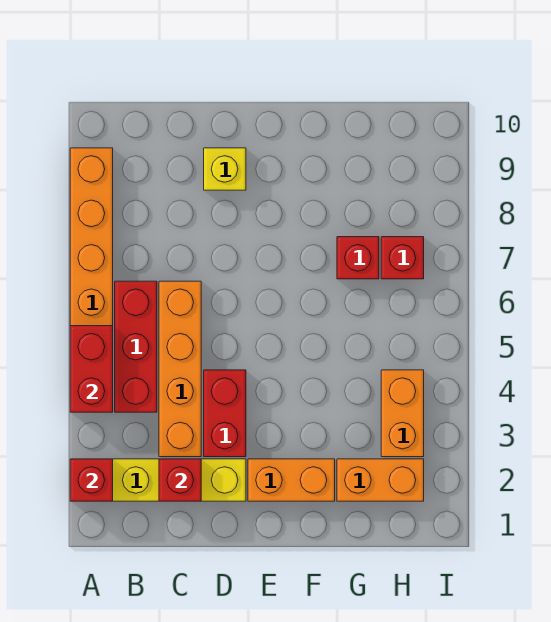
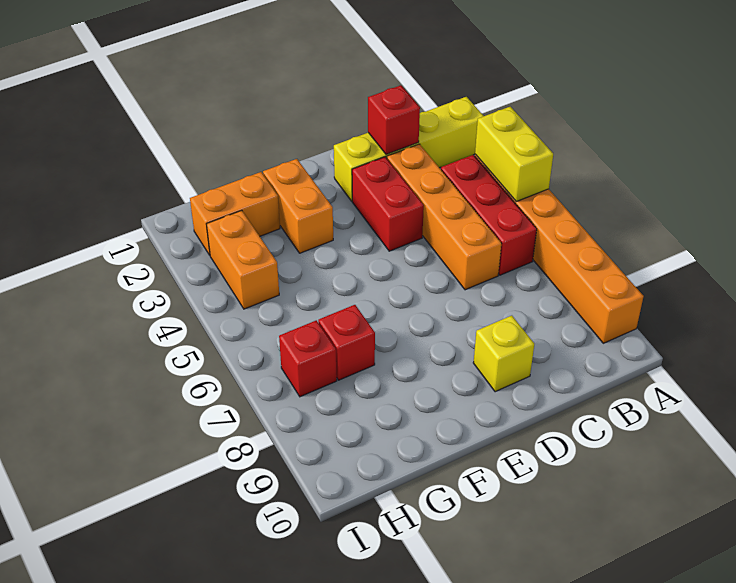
red brick A2 level 2 -> none
red brick A4:A5 level 2 -> yellow brick A4:A5 level 2
orange brick E2:F2 level 1 -> orange brick F2:F3 level 1

